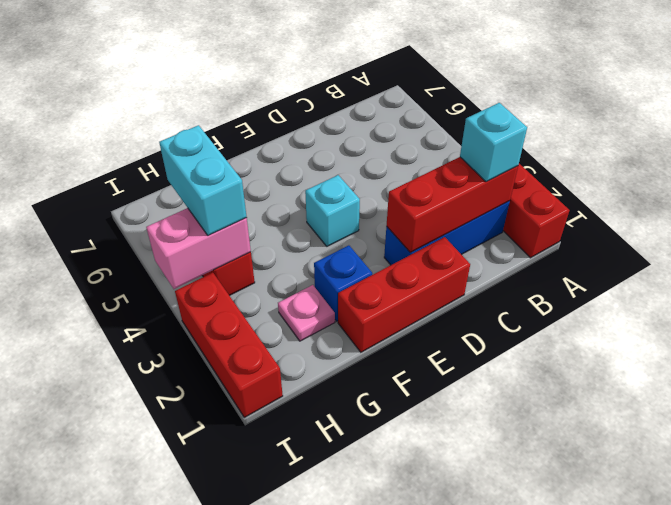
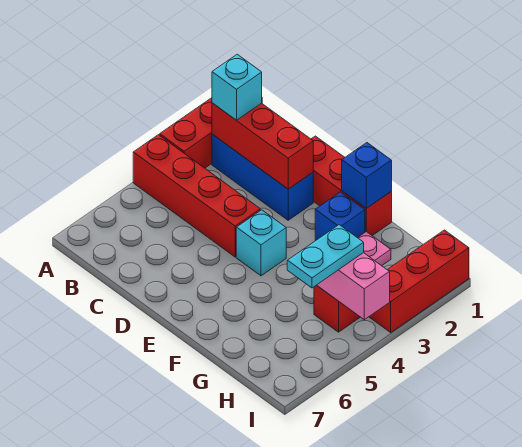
none -> red brick A4:D4 level 1
none -> blue brick F1 level 2
cyan brick H4:H5 level 3 -> cyan plate H4:H5 level 3

